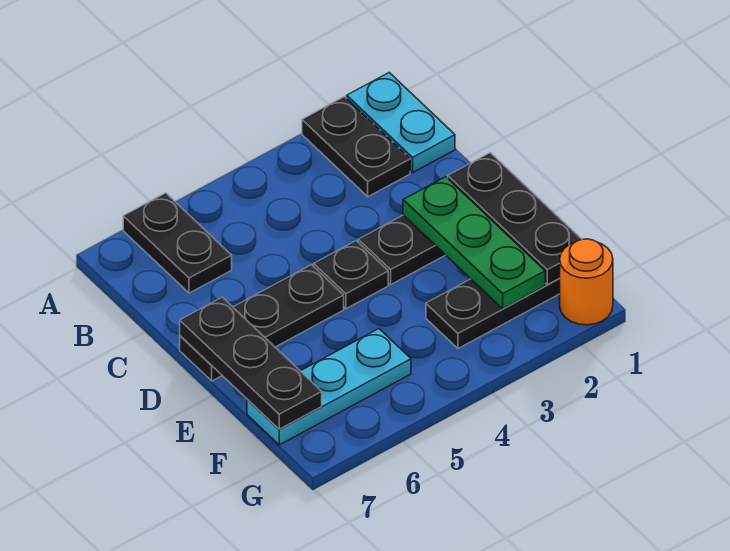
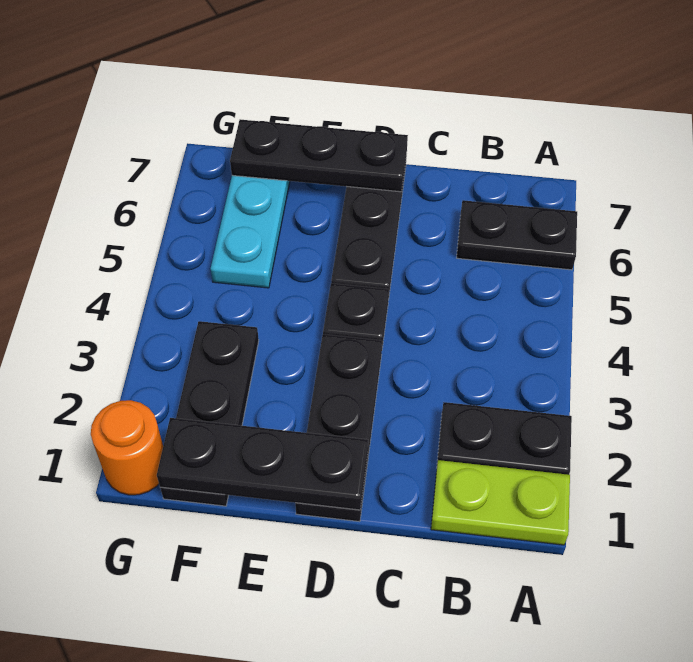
cyan plate A1:B1 level 1 -> lime plate A1:B1 level 1
green plate D2:F2 level 2 -> none

